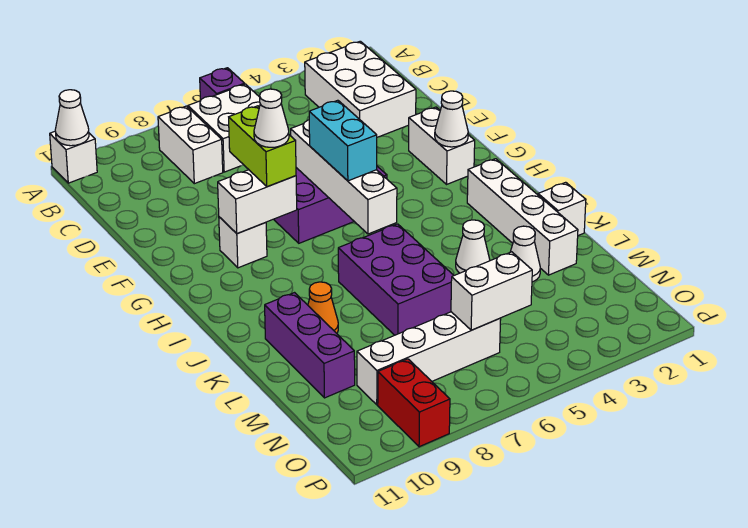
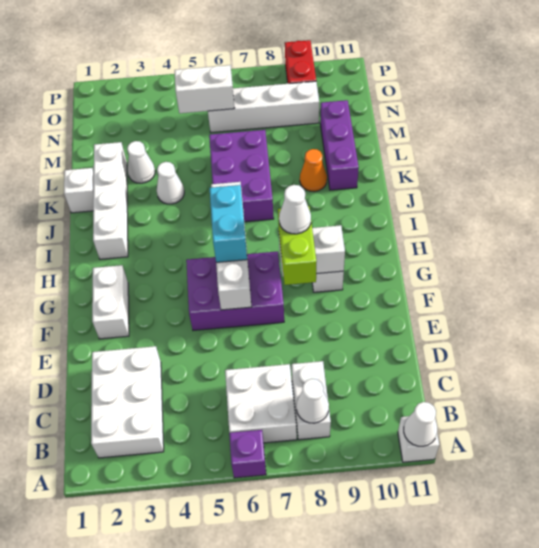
white cone G2 level 2 -> white cone B8 level 2

